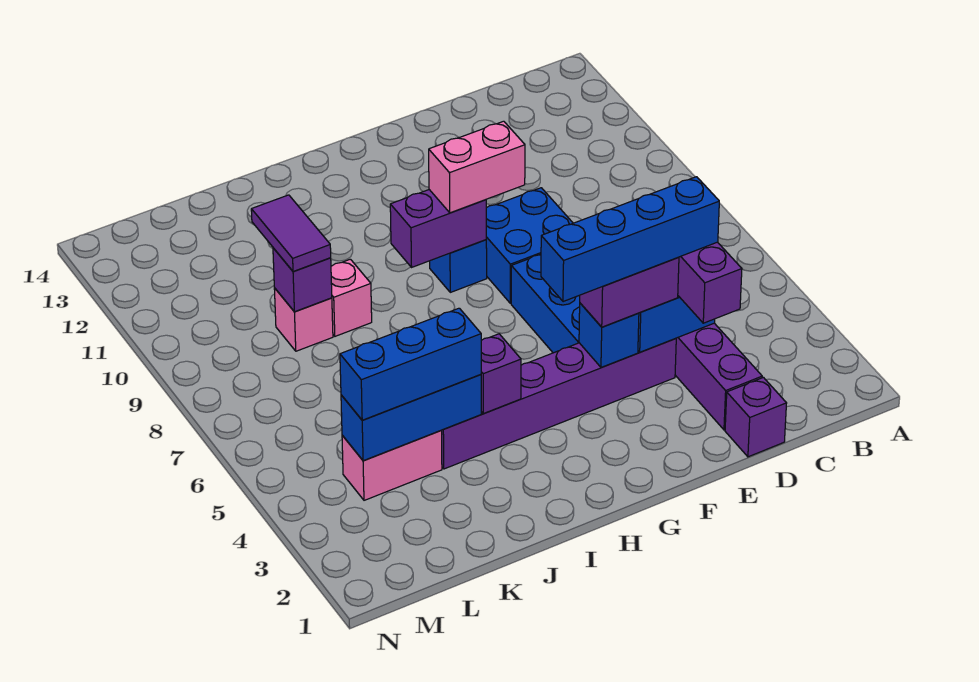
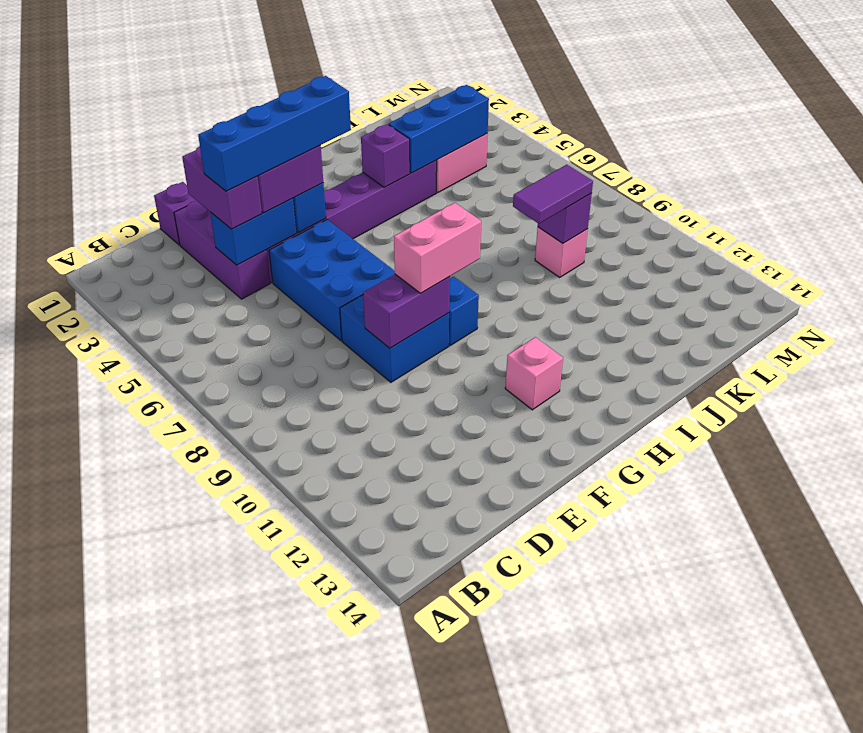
purple brick G9:H9 level 2 -> purple brick E9:F9 level 2
blue brick J4:L4 level 3 -> none
pink brick J9 level 1 -> pink brick G12 level 1
purple tile K9:K10 level 3 -> purple tile J9:K9 level 3

